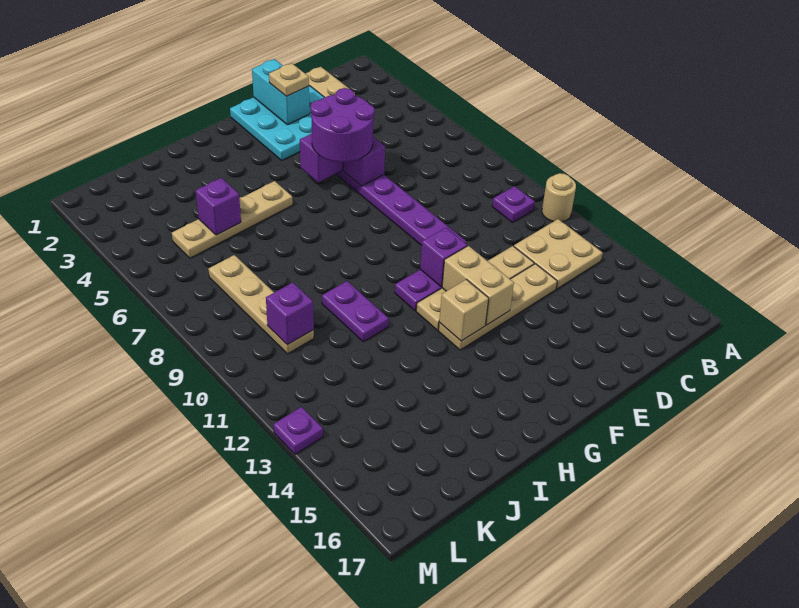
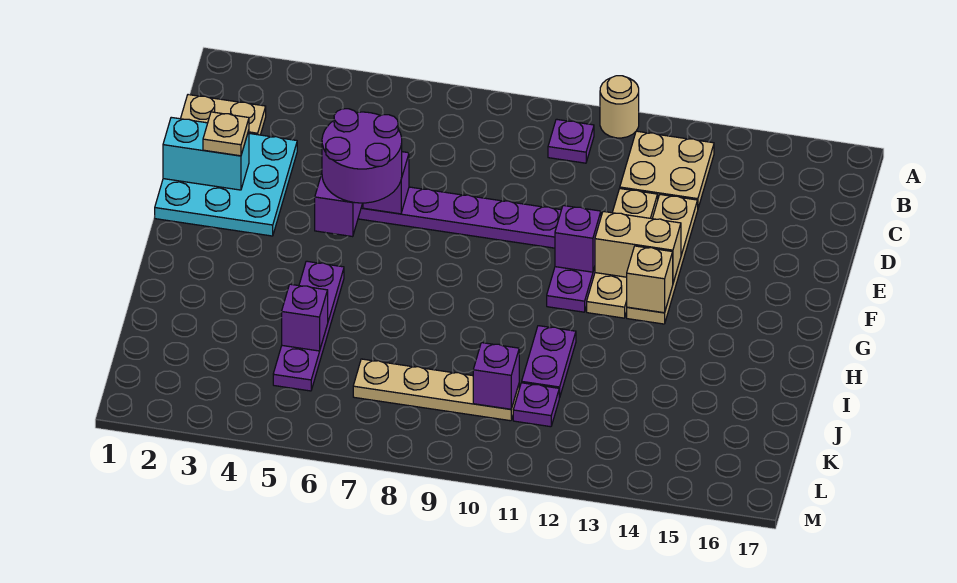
tan plate H5:K5 level 1 -> purple plate H5:K5 level 1
purple plate I10:I11 level 1 -> purple plate I11:J11 level 1
purple plate M13 level 1 -> purple plate K11 level 1

